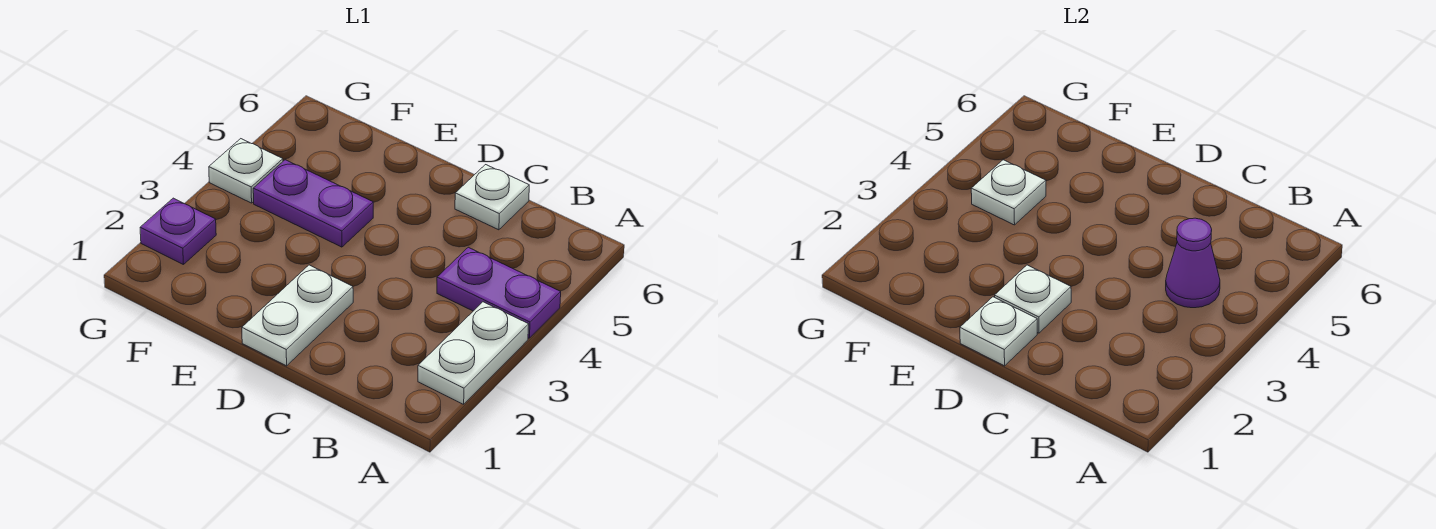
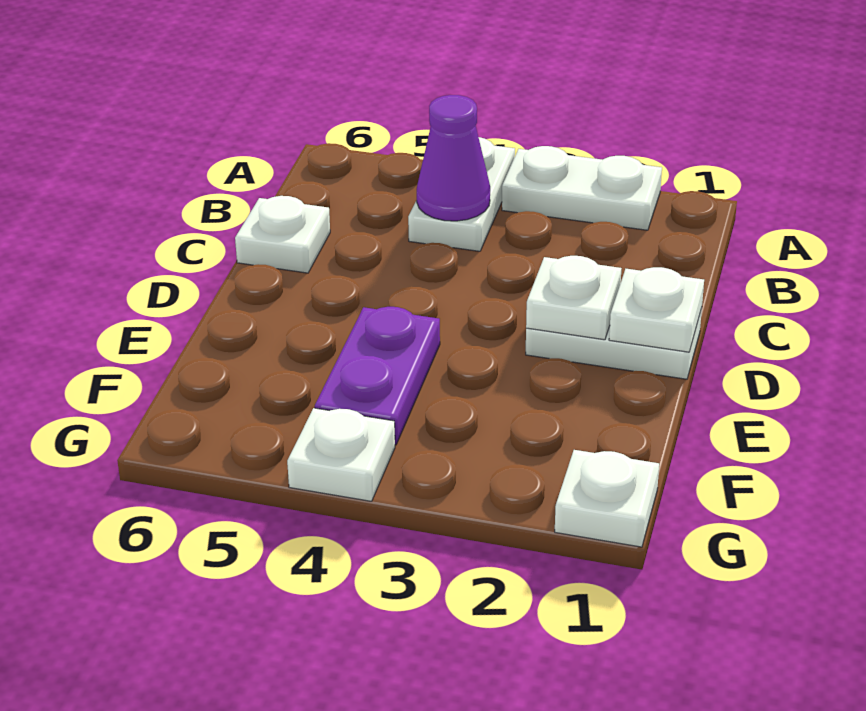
purple plate A4:B4 level 1 -> white plate A4:B4 level 1
white plate F4 level 2 -> white plate G1 level 1
purple plate G2 level 1 -> none

